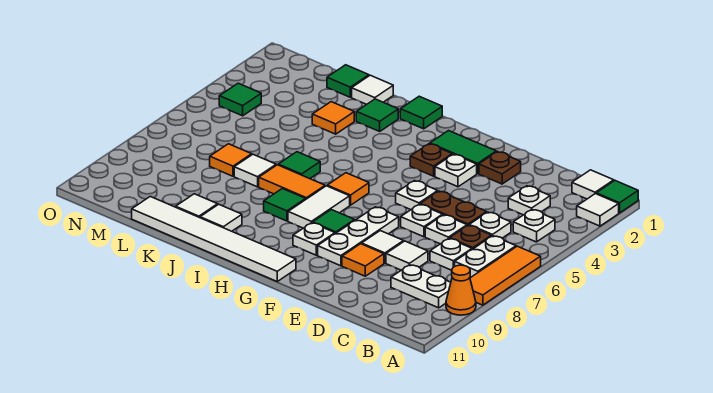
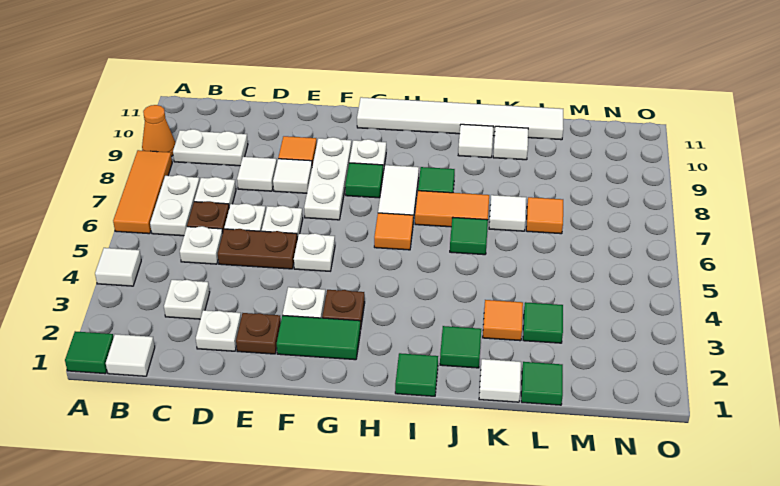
white tile A2 level 1 -> white tile A4 level 1
white plate B4 level 1 -> white plate D2 level 1
green tile N4 level 1 -> green tile L3 level 1

